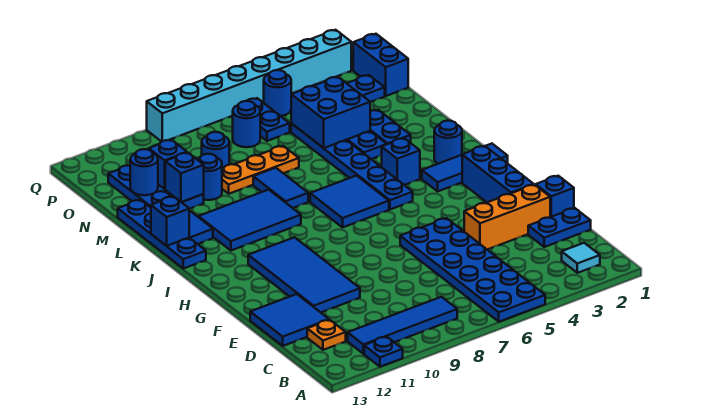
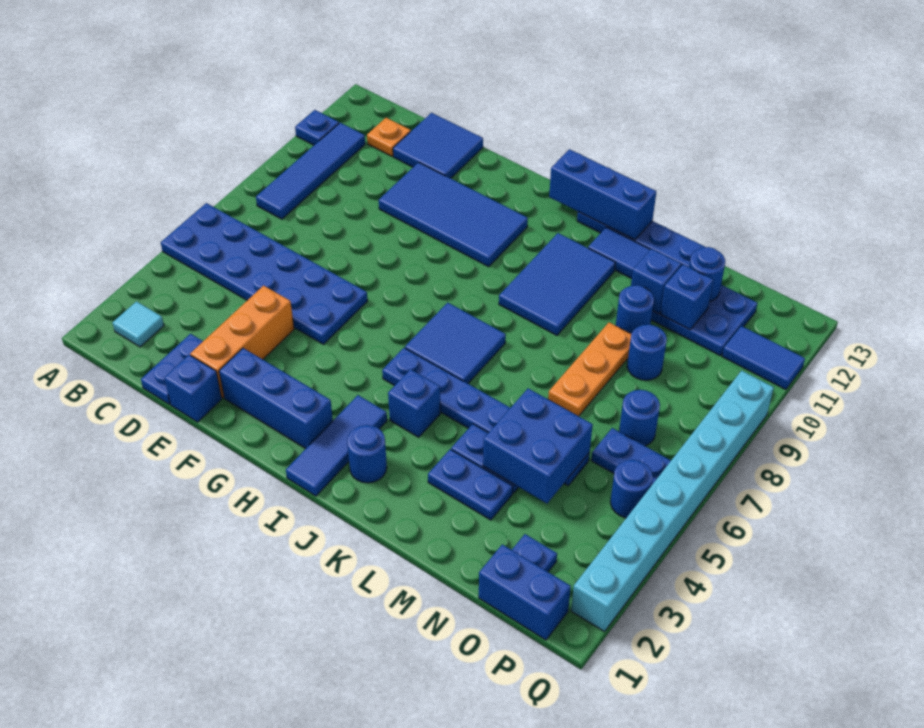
blue tile K8:L8 level 1 -> blue tile P11:Q11 level 1
blue brick K13 level 2 -> blue brick I13:K13 level 2

